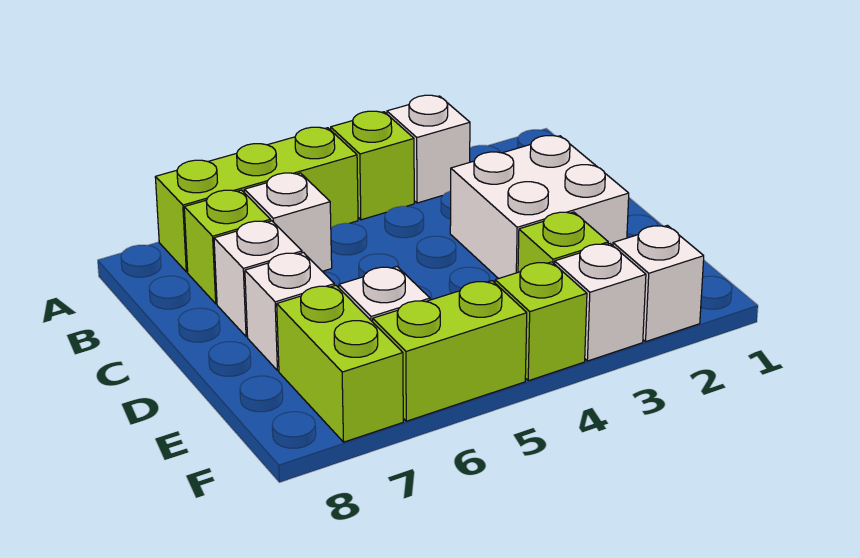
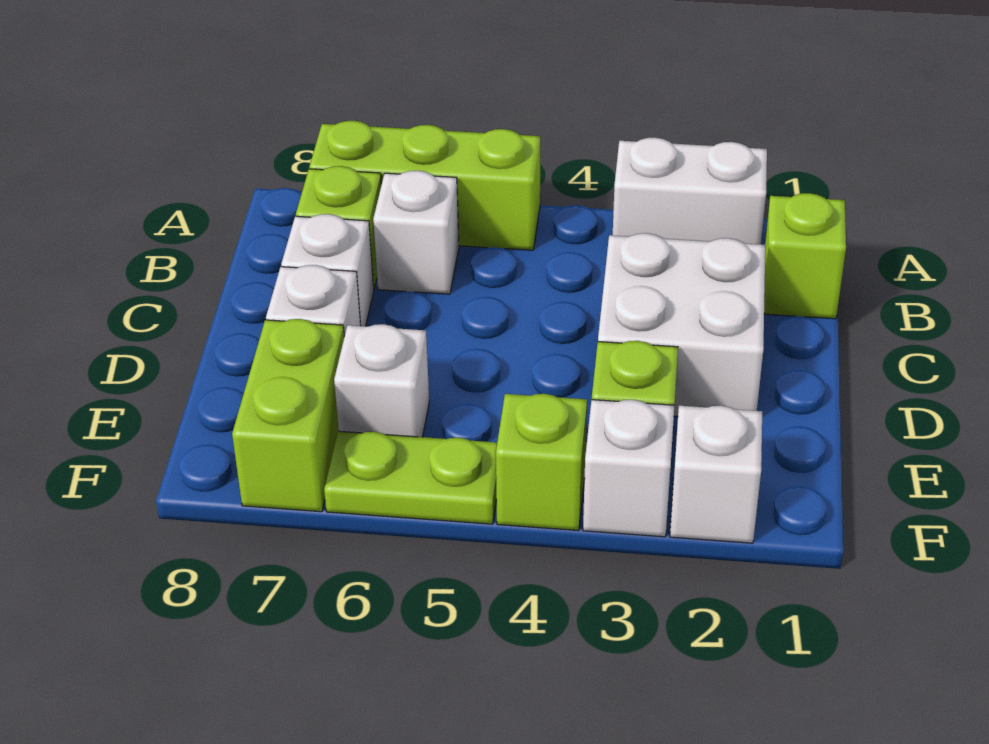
white brick A3 level 1 -> white brick A2:A3 level 1
lime brick A4 level 1 -> lime brick B1 level 1
lime brick F5:F6 level 1 -> lime plate F5:F6 level 1

